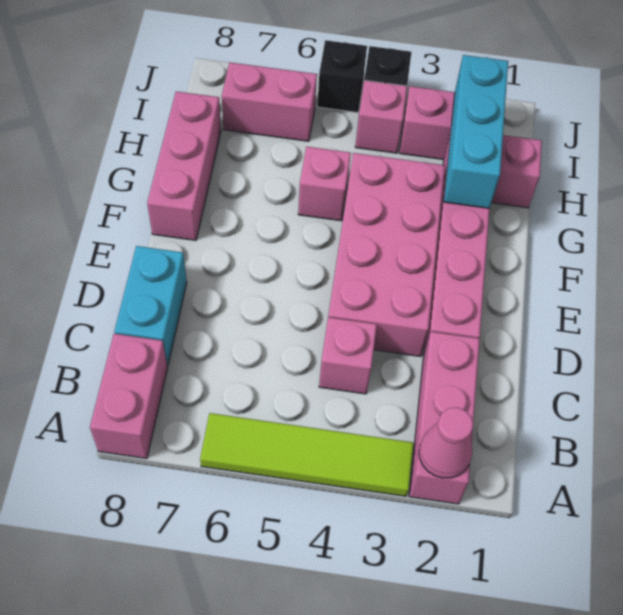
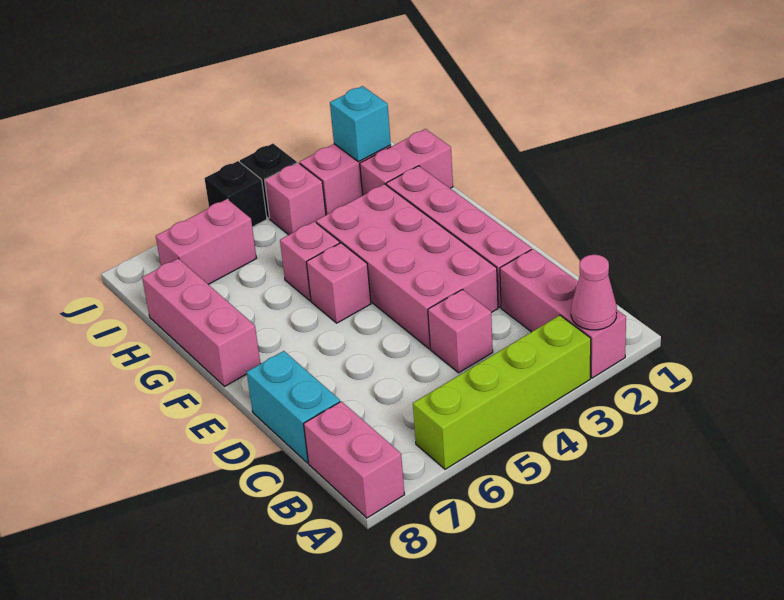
lime tile A3:A6 level 1 -> lime brick A3:A6 level 1
none -> pink brick F5 level 1
cyan brick G2:I2 level 2 -> cyan brick I2 level 2

